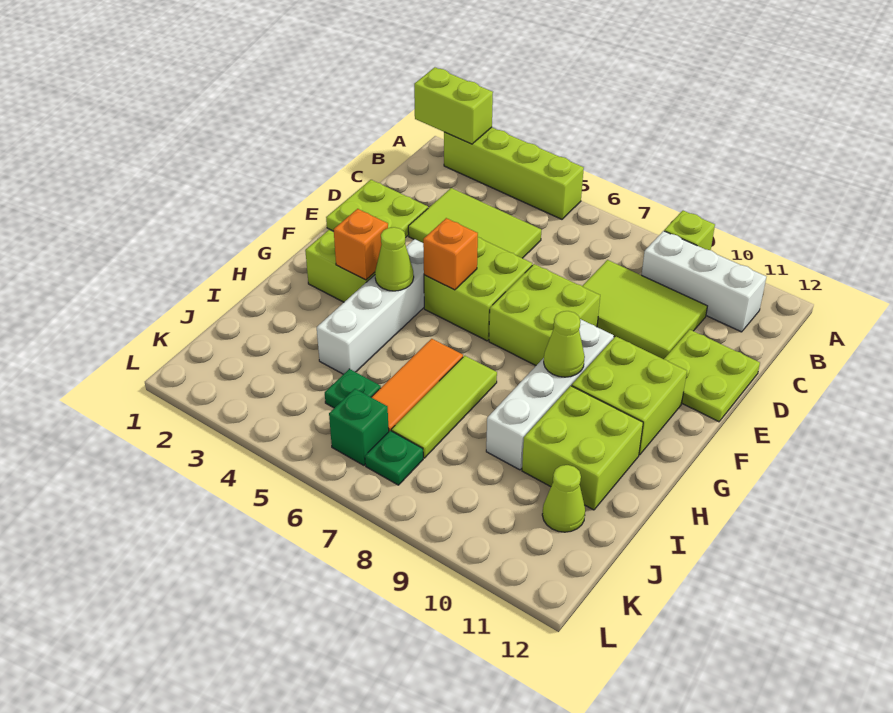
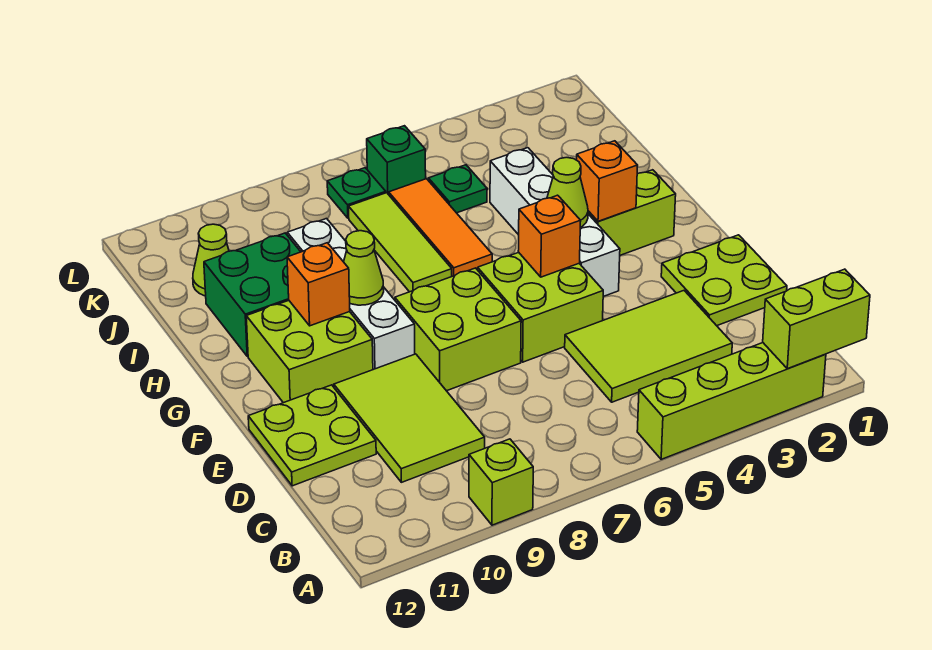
white brick B9:B11 level 1 -> none
lime tile C8:D10 level 1 -> lime tile C9:E10 level 1
none -> orange brick G10 level 2
lime brick H10:I11 level 1 -> green brick H10:I11 level 1

